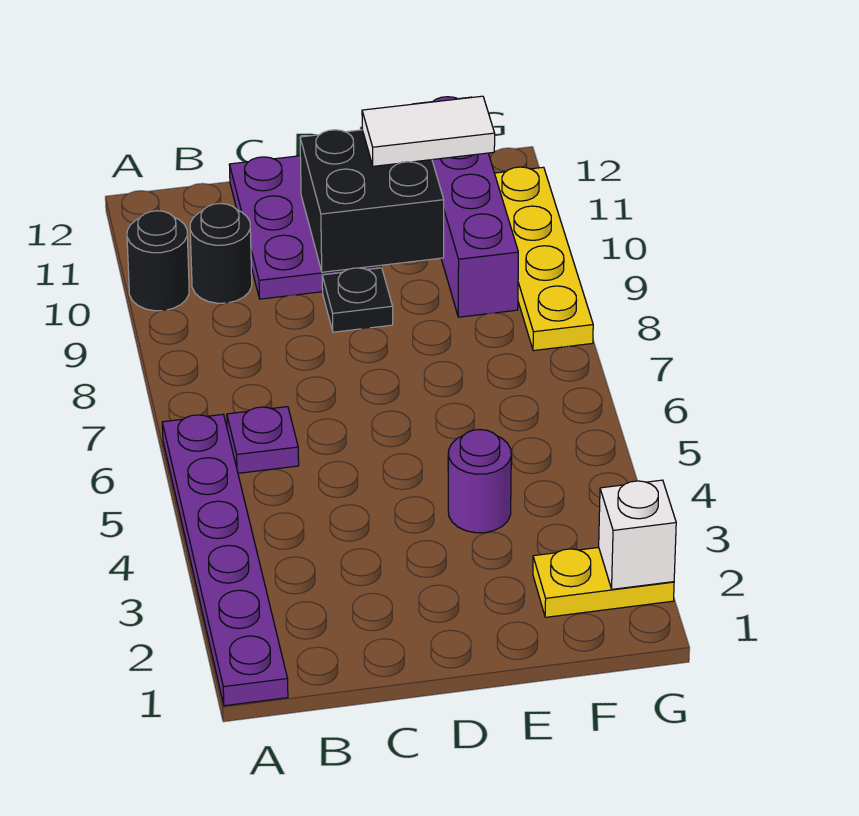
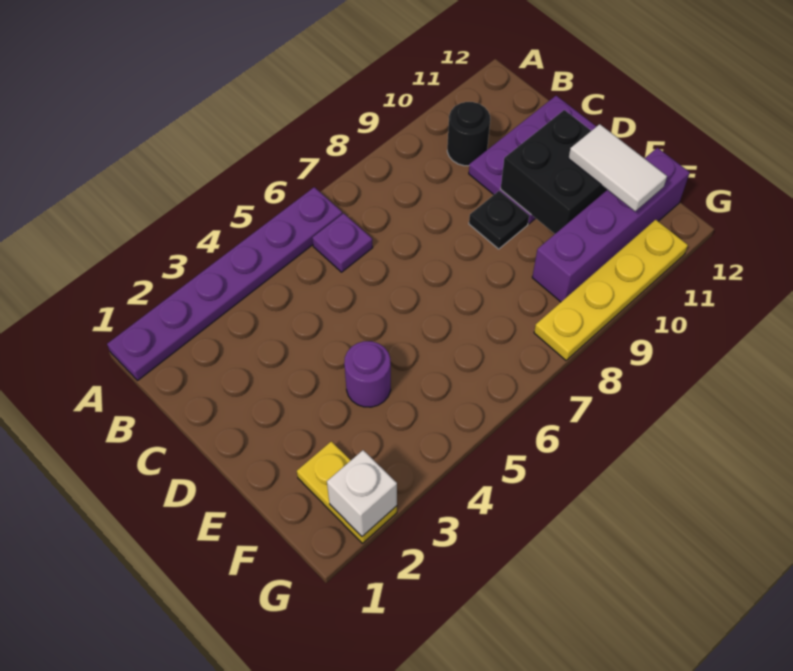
black round brick A10 level 1 -> none

